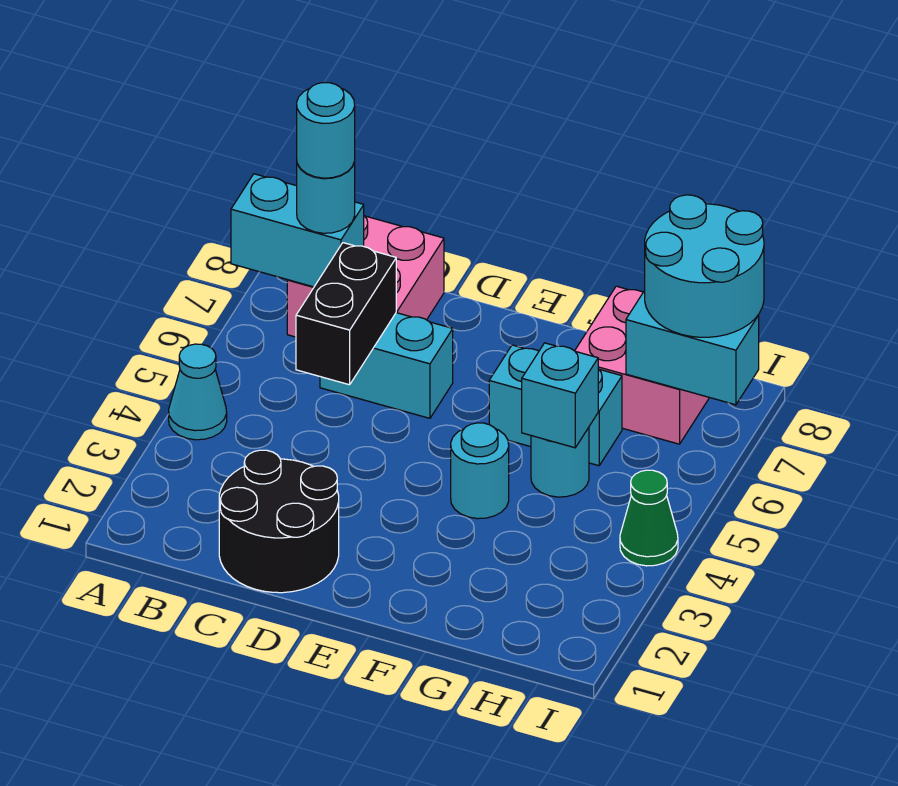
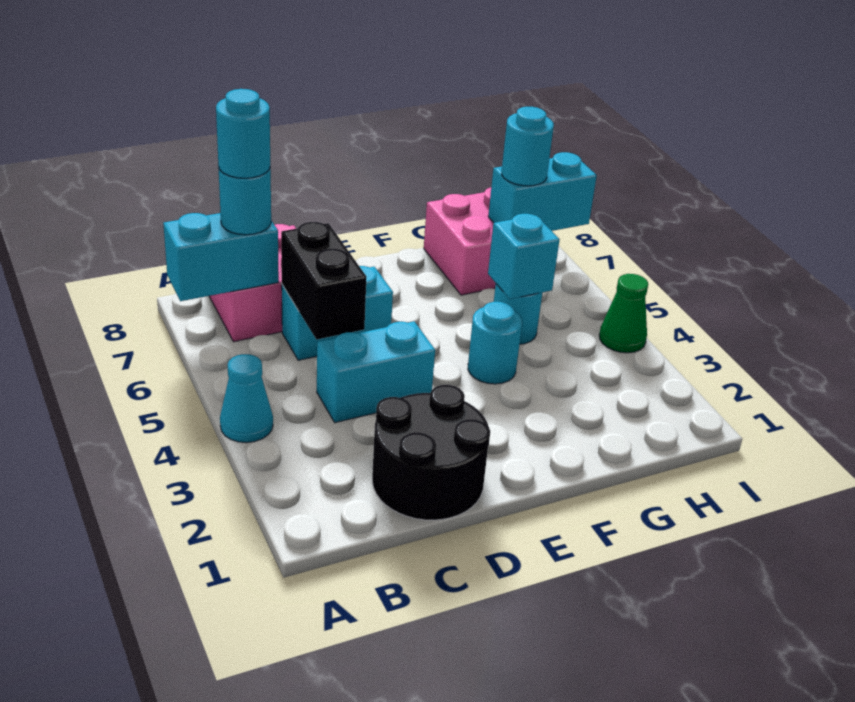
cyan brick F6:G6 level 1 -> cyan brick C4:D4 level 1
cyan round brick H7:I8 level 3 -> cyan round brick H7 level 3

